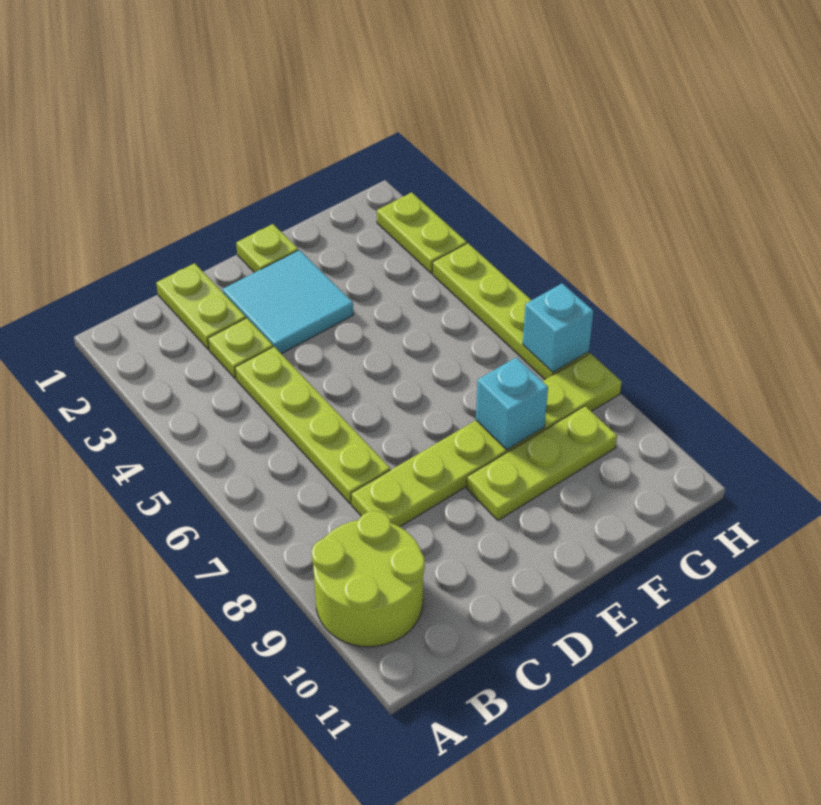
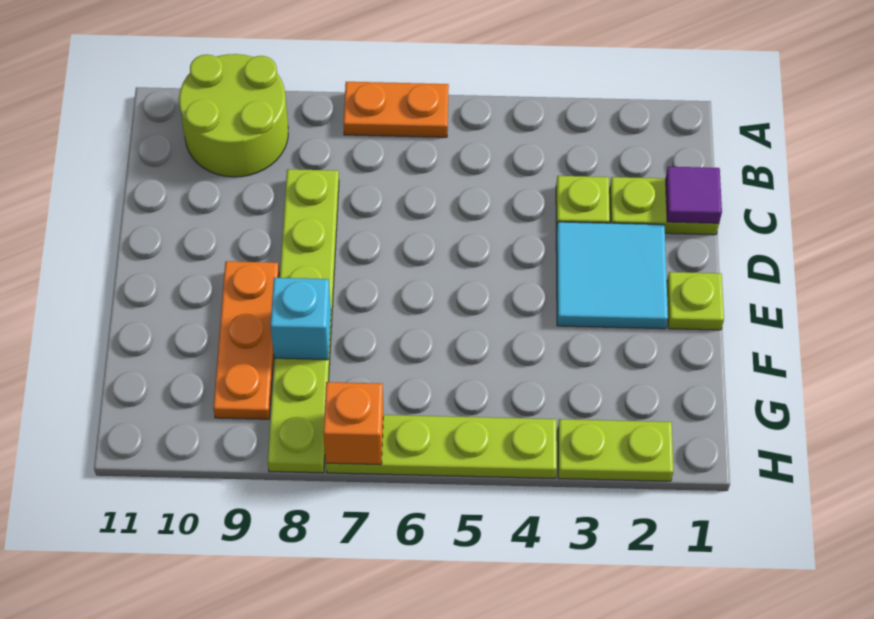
none -> orange plate A6:A7 level 1
none -> purple tile C1 level 2
lime plate C4:C7 level 1 -> none
lime plate E9:G9 level 1 -> orange plate E9:G9 level 1
cyan brick H7 level 2 -> orange brick H7 level 2

